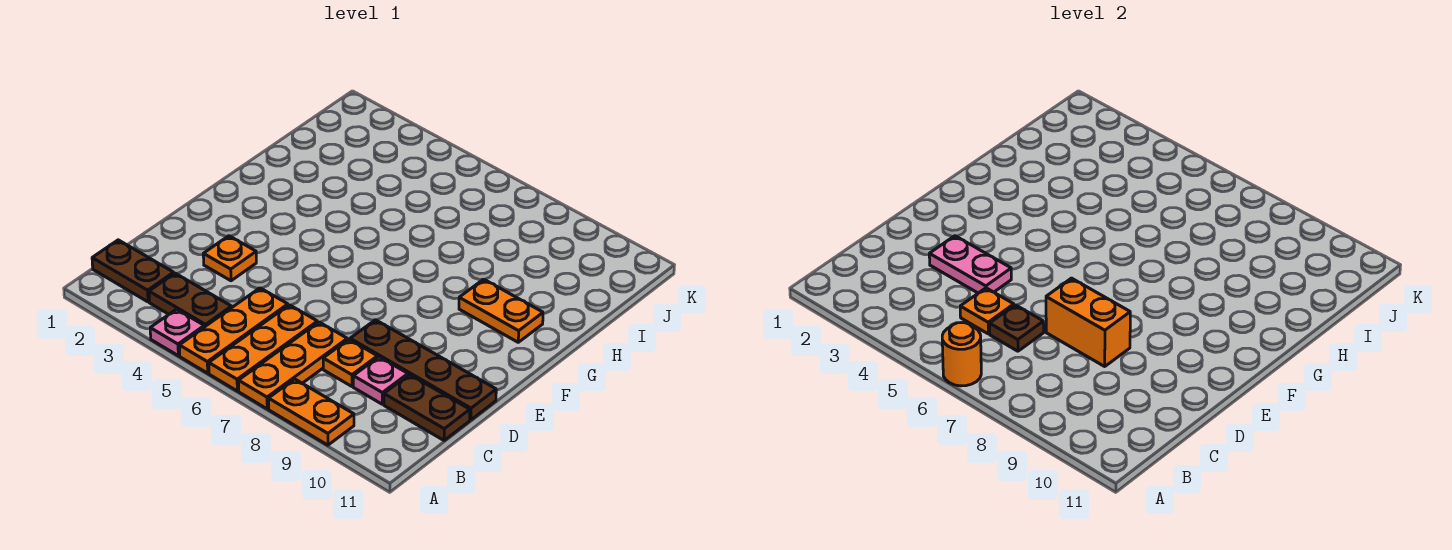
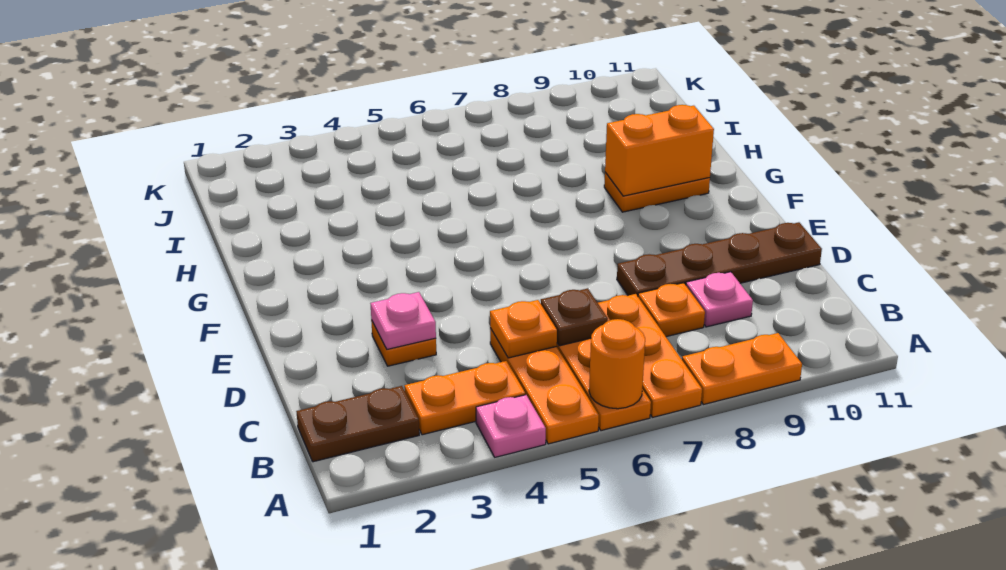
brown plate B3:B4 level 1 -> orange plate B3:B4 level 1
brown plate C10:C11 level 1 -> none
pink plate D3:D4 level 2 -> pink plate D3 level 2
orange brick D7:D8 level 2 -> orange brick G9:G10 level 2

